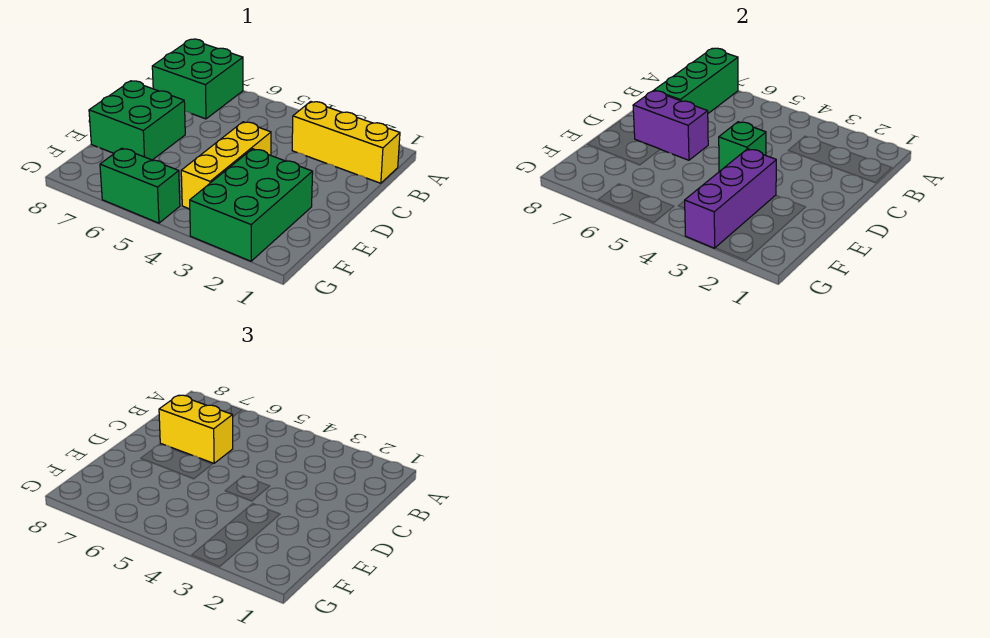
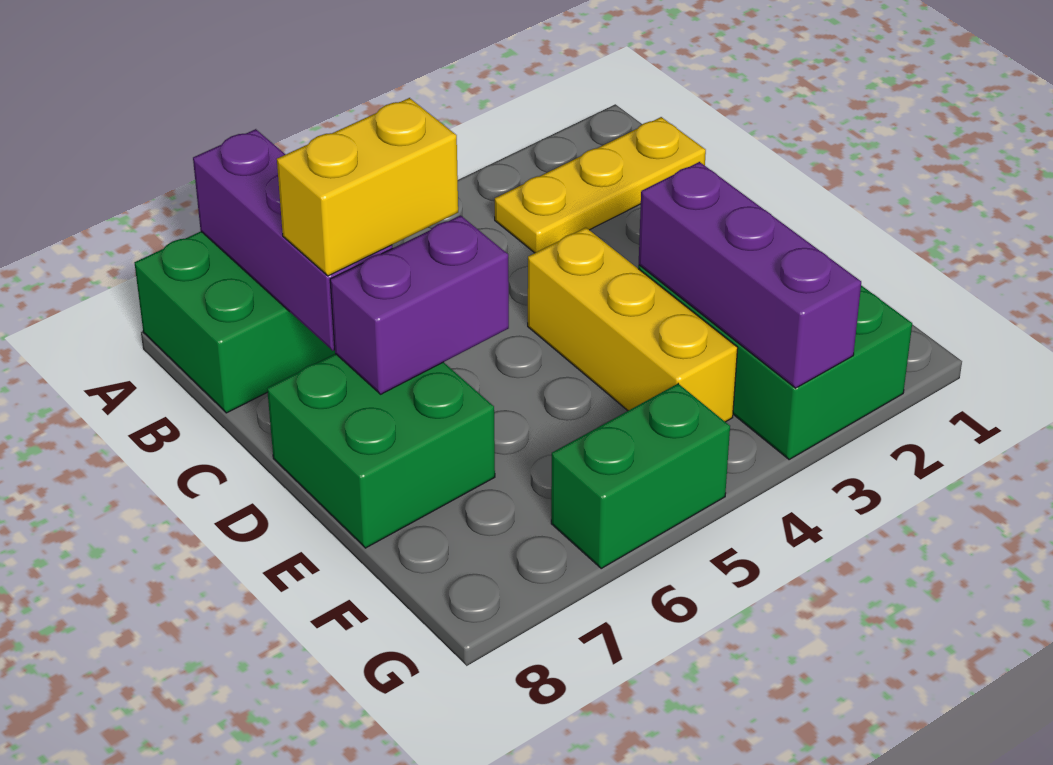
green brick A7:C7 level 2 -> purple brick A7:C7 level 2
yellow brick B1:B3 level 1 -> yellow plate B1:B3 level 1
green brick D4 level 2 -> none

